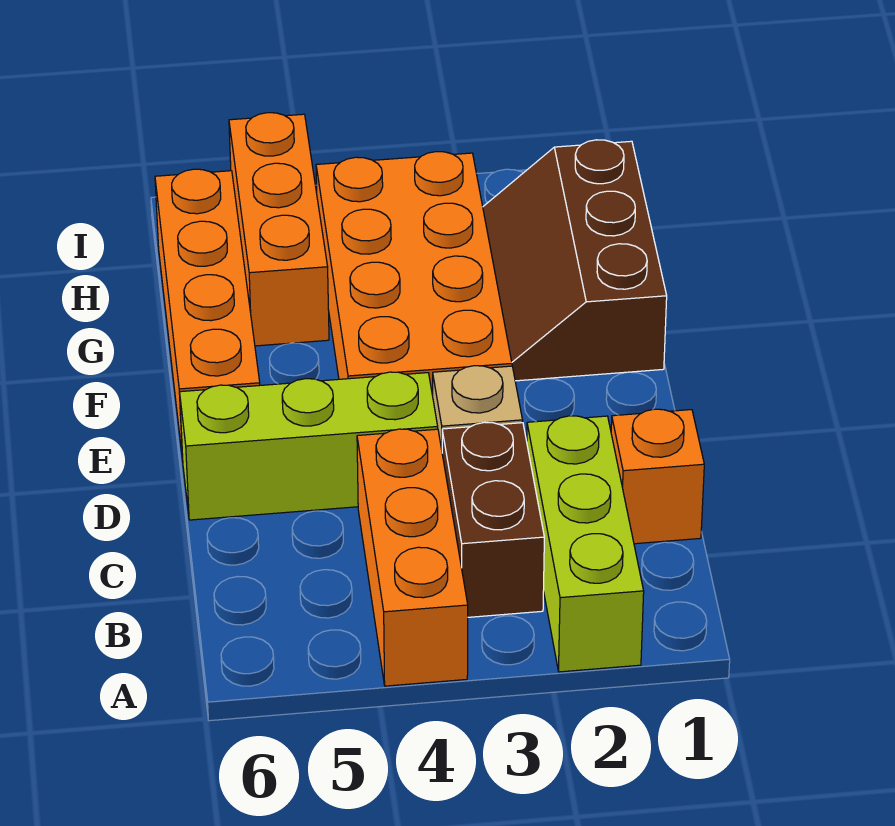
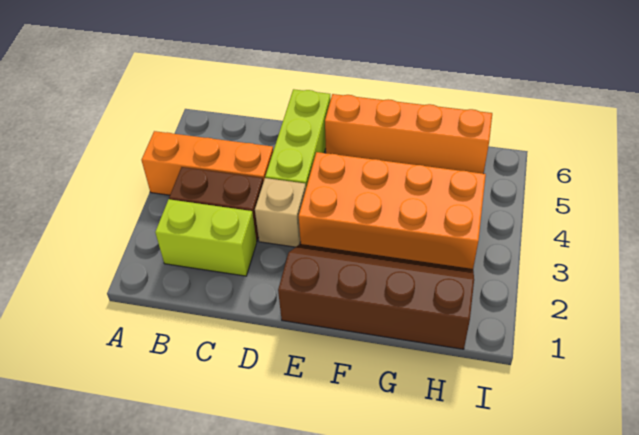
lime brick A2:C2 level 1 -> lime brick B2:C2 level 1
orange brick C1 level 1 -> none
brown slope F1:H2 level 1 top 1 -> brown slope E1:H2 level 1 top 1
orange brick G5:I5 level 1 -> none

